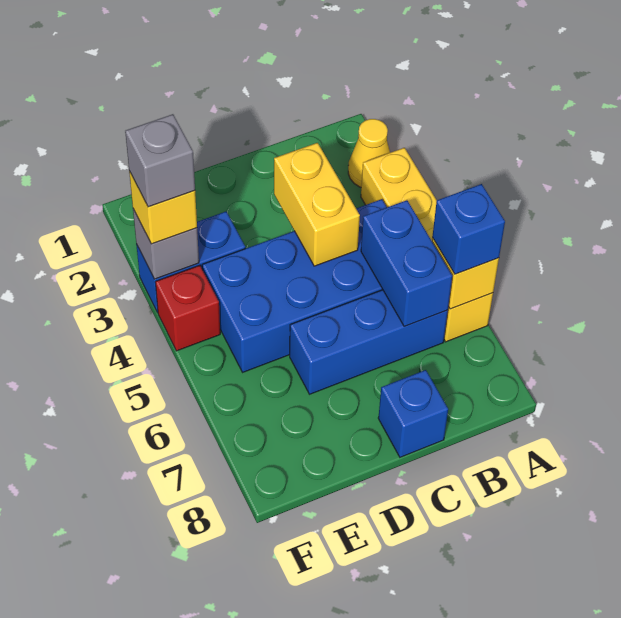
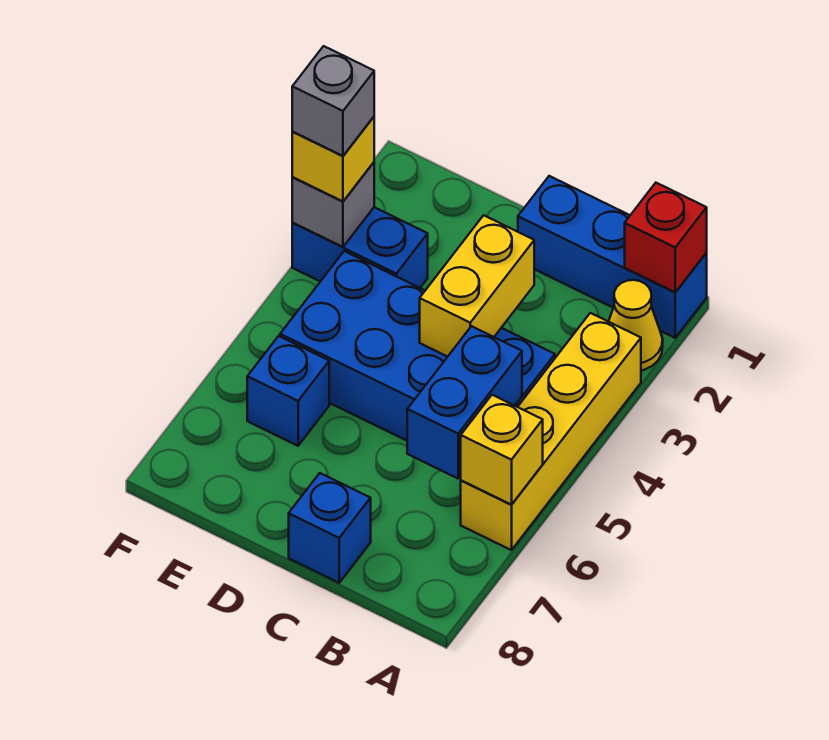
blue brick A6 level 3 -> blue brick E6 level 1
blue brick B6:D6 level 1 -> blue brick A1:C1 level 1
red brick F4 level 1 -> red brick A1 level 2

